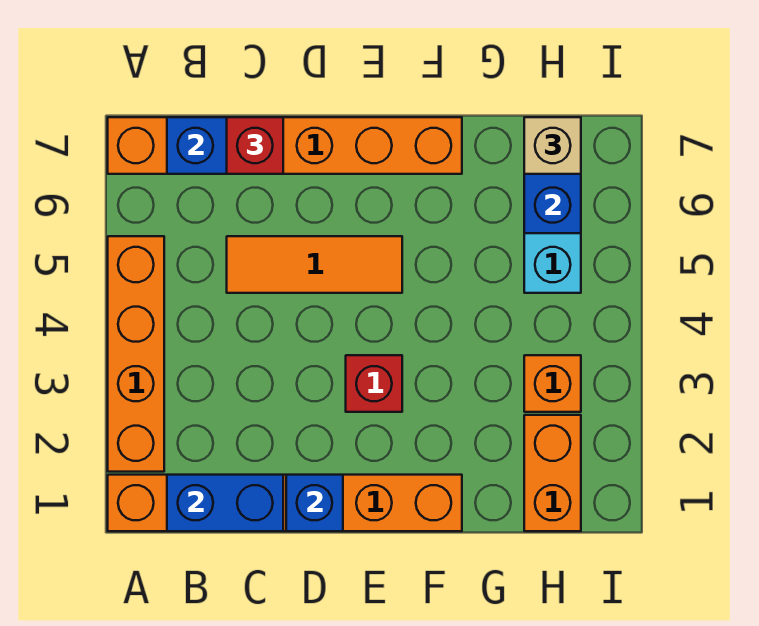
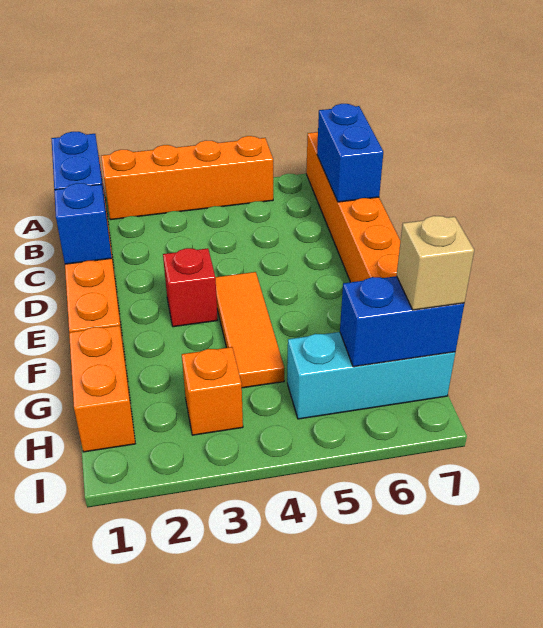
orange tile C5:E5 level 1 -> orange tile E4:G4 level 1
red brick C7 level 3 -> none
orange brick H1:H2 level 1 -> orange brick G1:H1 level 1

